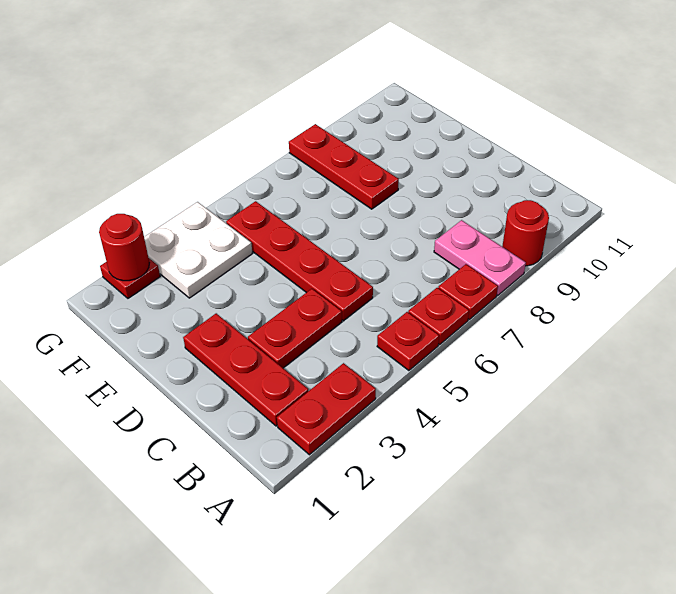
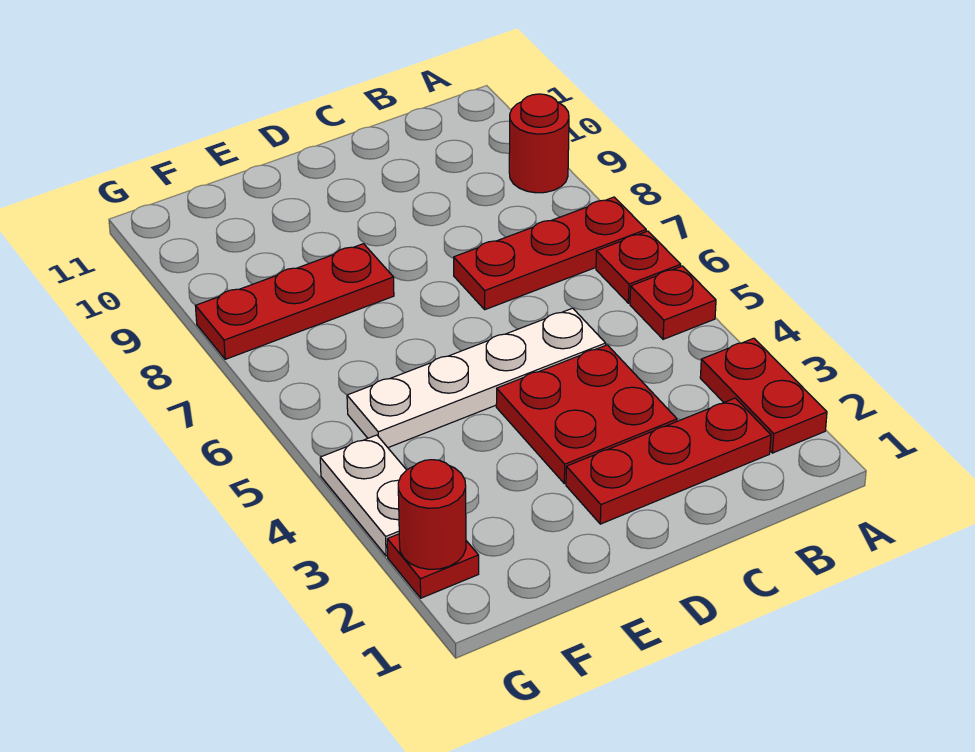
red plate A7 level 1 -> red plate A7:C7 level 1
pink plate A8:B8 level 1 -> none
red plate C3:C4 level 1 -> red plate C3:D4 level 1
red plate C5:F5 level 1 -> white plate C5:F5 level 1
white plate F3:G4 level 1 -> white plate G3:G4 level 1

